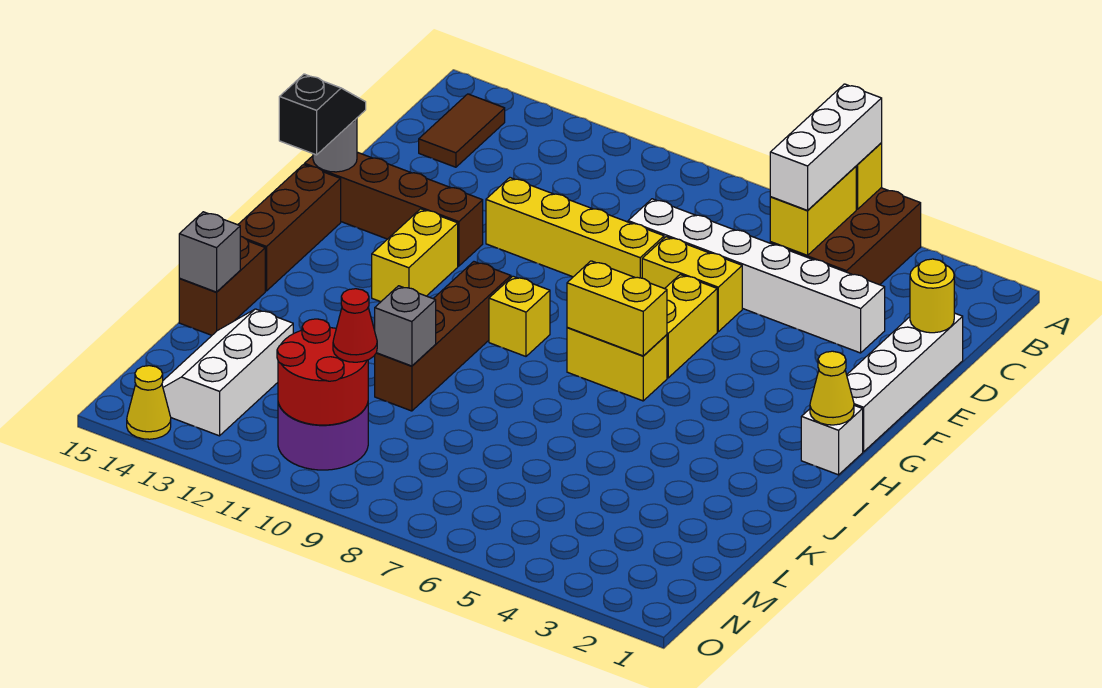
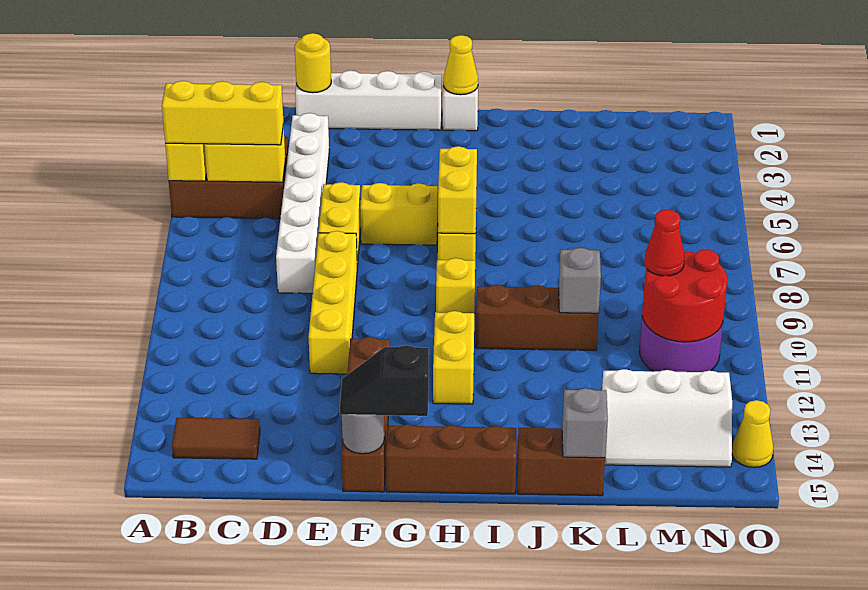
white brick A5:C5 level 3 -> yellow brick A5:C5 level 3
yellow brick G12:H12 level 1 -> yellow brick H11:H12 level 1
brown brick H10:K10 level 1 -> brown brick I10:K10 level 1

